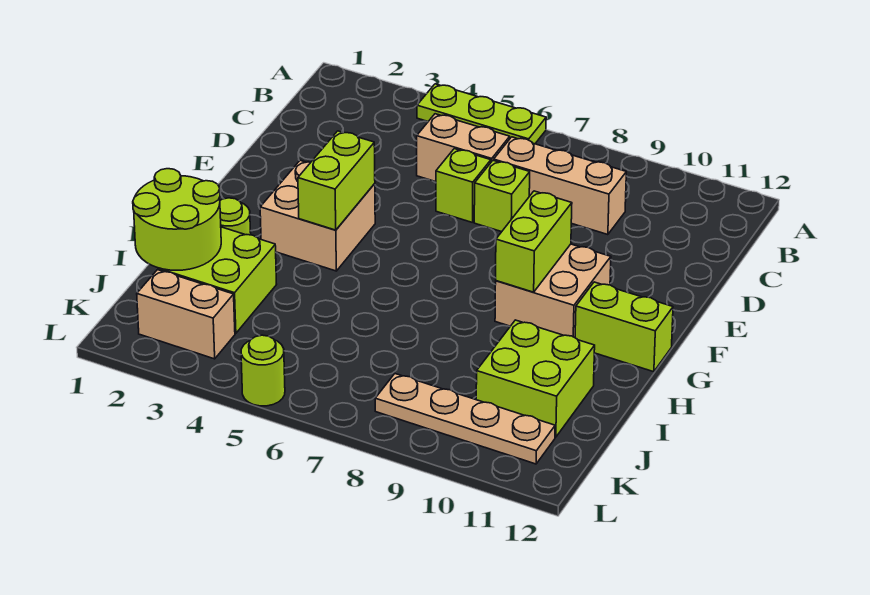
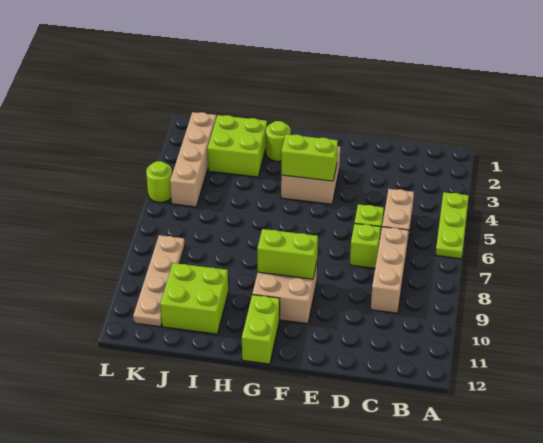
lime round brick I1:J2 level 2 -> none
tan brick K2:K3 level 1 -> tan brick K2:K5 level 1

